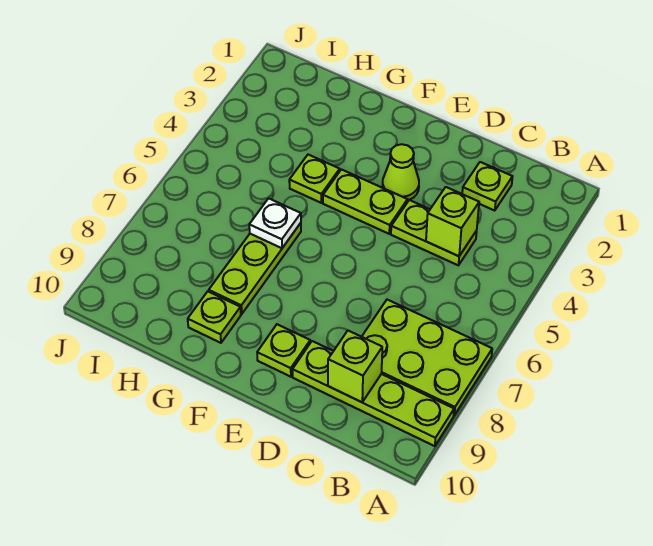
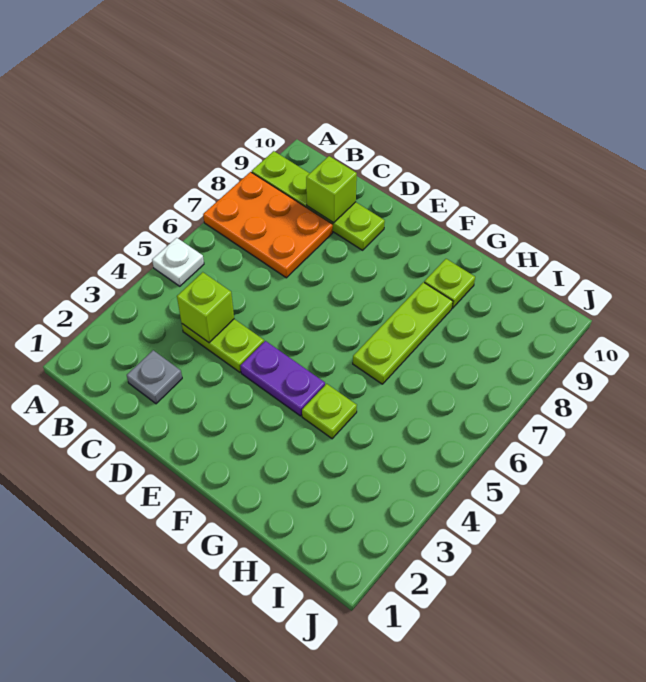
lime plate A7:C8 level 1 -> orange plate A7:C8 level 1
lime plate C2 level 1 -> grey plate C2 level 1
lime cone E3 level 1 -> none
lime plate E4:F4 level 1 -> purple plate E4:F4 level 1
lime plate E9 level 1 -> none
white plate G6 level 2 -> white plate A5 level 1

